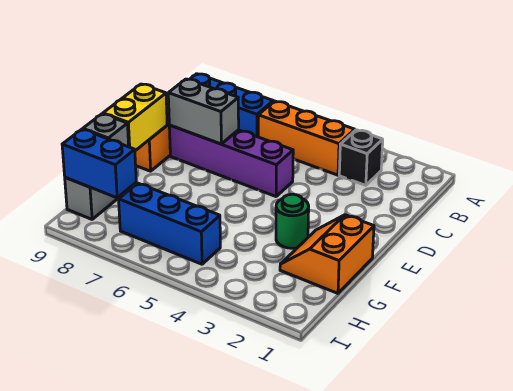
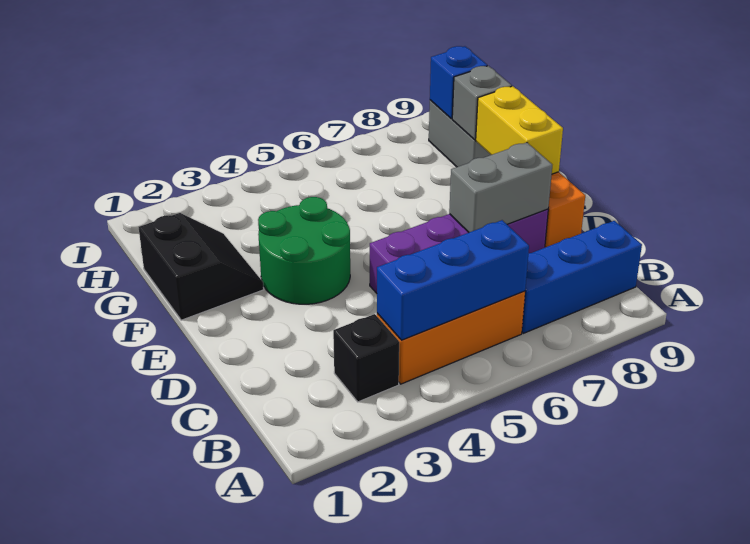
orange slope F1:G2 level 1 top 1 -> black slope F1:G2 level 1 top 1
green round brick F3 level 1 -> green round brick E3:F4 level 1
blue brick H5:H7 level 1 -> blue brick B4:B6 level 2
blue brick H8:H9 level 2 -> blue brick H9 level 2

